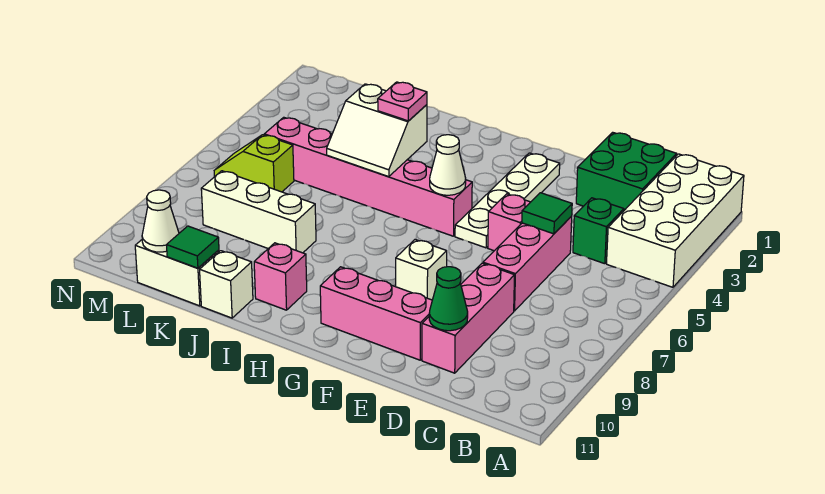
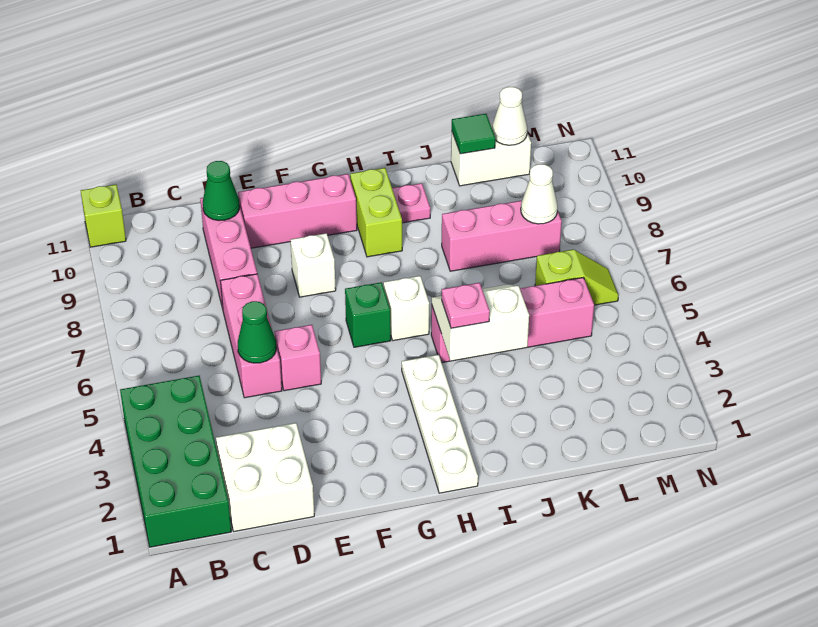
white brick A1:B4 level 1 -> green brick A1:B4 level 1
none -> lime brick A11 level 1
green brick C1:D2 level 1 -> white brick C1:D2 level 1
green brick C4 level 1 -> green brick G6 level 1
green tile D5 level 2 -> green cone D5 level 2
white plate F2:F5 level 1 -> white plate H1:H4 level 1
pink brick G5:L5 level 1 -> pink brick I5:L5 level 1
white cone G5 level 2 -> white cone L8 level 2
none -> lime brick H9:H10 level 1
pink brick I10 level 1 -> pink plate I10 level 1
white brick J8:L8 level 1 -> pink brick J8:L8 level 1
white brick J11 level 1 -> white brick H6 level 1

